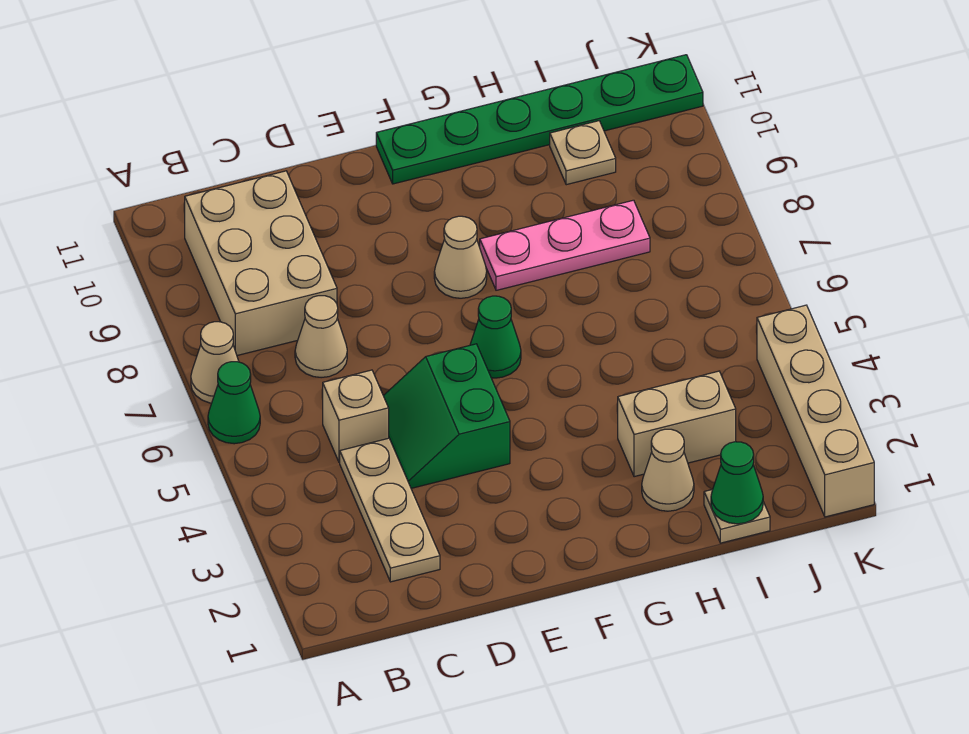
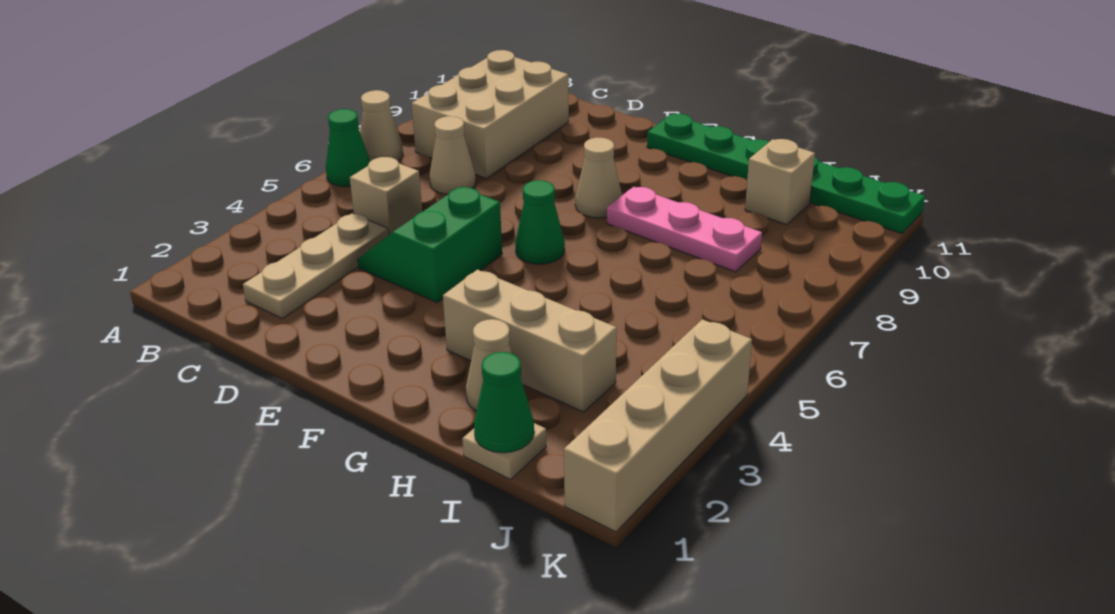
tan brick H3:I3 level 1 -> tan brick G3:I3 level 1
tan plate I10 level 1 -> tan brick I10 level 1

